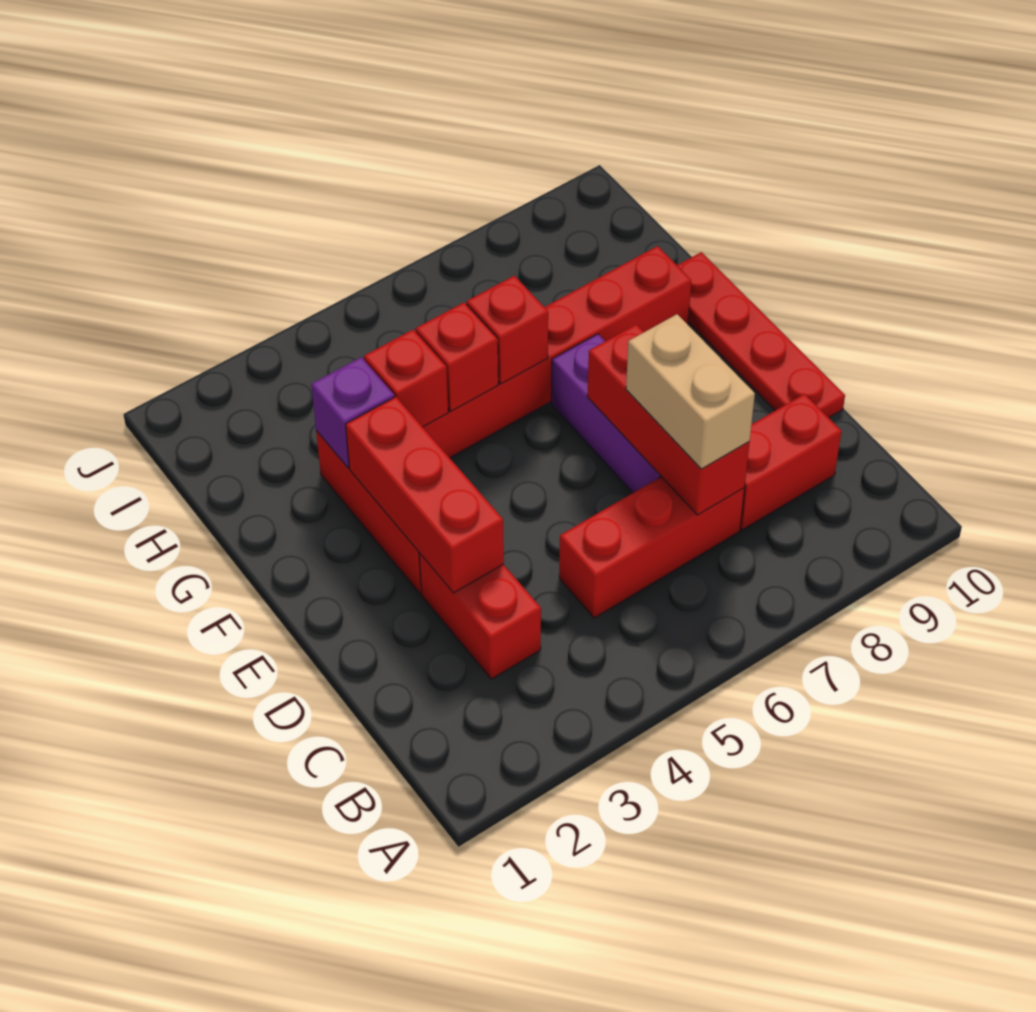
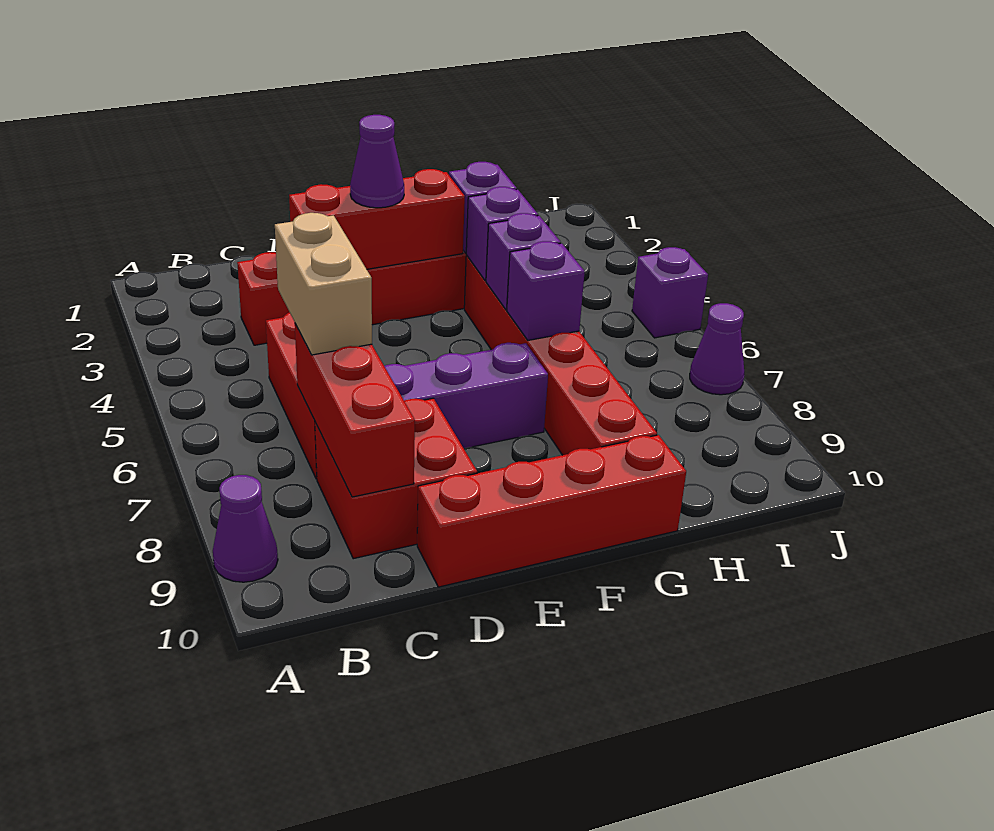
none -> purple cone A9 level 1
red brick C7:E7 level 2 -> red brick C7:C9 level 2
tan brick C7:D7 level 3 -> tan brick C6:C7 level 3
red brick C8:C9 level 1 -> red brick C8:D9 level 1
red plate D10:G10 level 1 -> red brick D10:G10 level 1
none -> purple cone E3 level 3
red brick G4 level 2 -> purple brick G4 level 2
red brick G5 level 2 -> purple brick G5 level 2
red brick G6 level 2 -> purple brick G6 level 2
none -> purple brick J5 level 1
none -> purple cone J7 level 1

